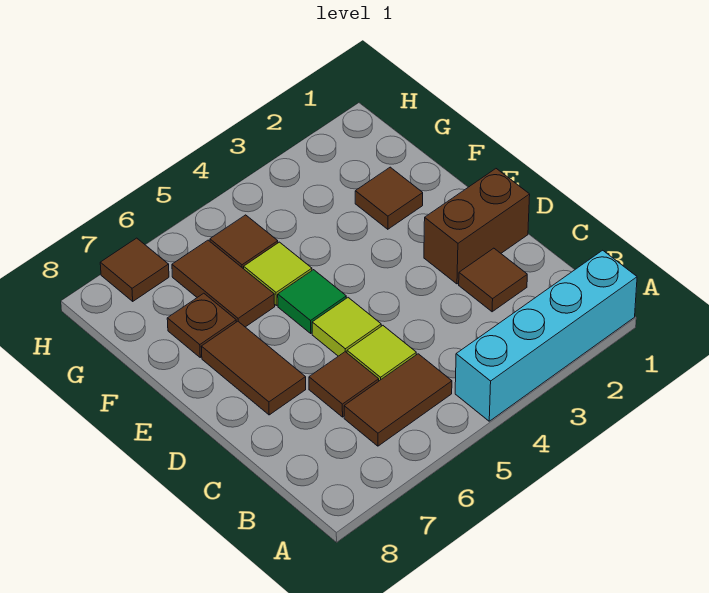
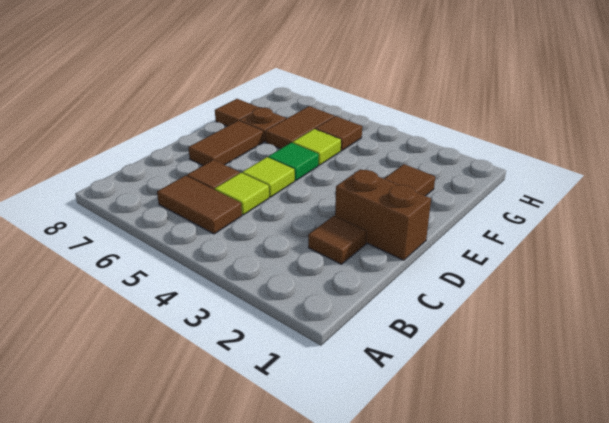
cyan brick A1:A4 level 1 -> none
brown tile H7 level 1 -> brown tile F8 level 1

